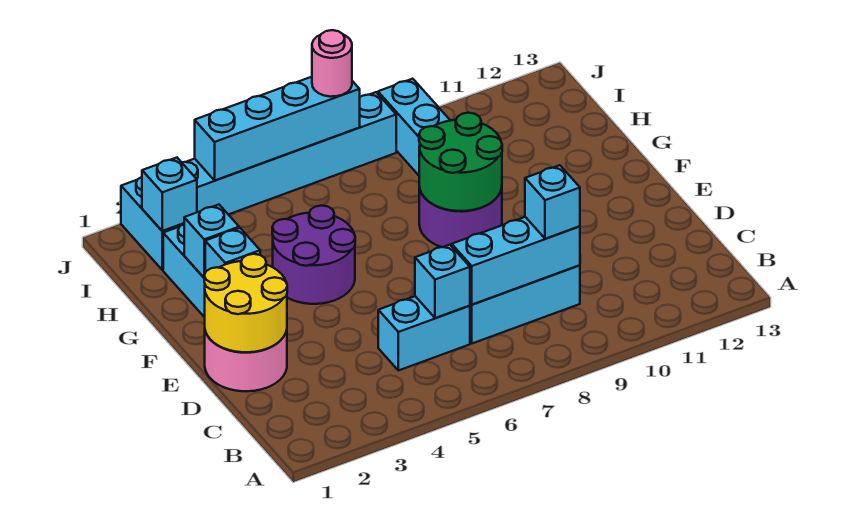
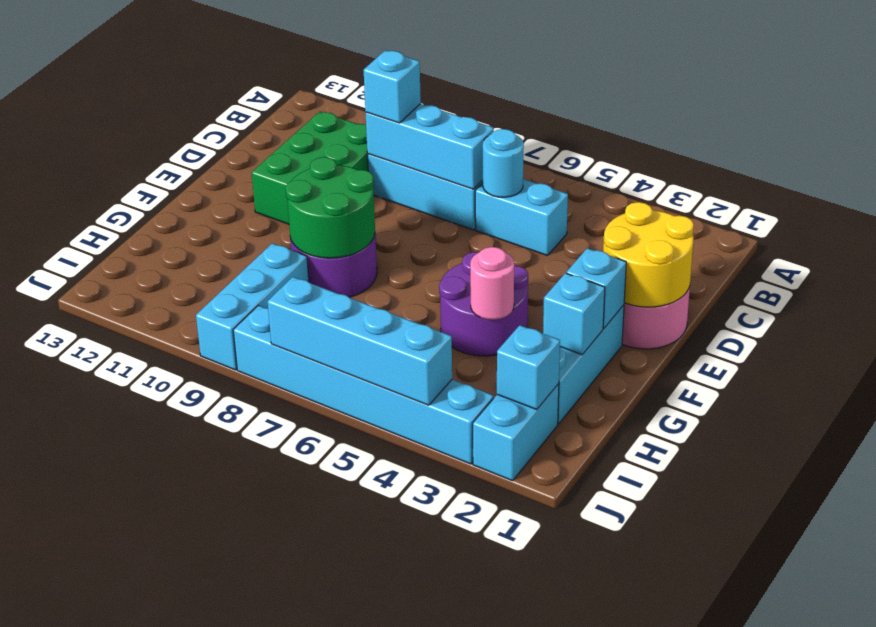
cyan brick C6 level 2 -> cyan round brick C6 level 2
none -> green brick C10:E11 level 1
pink round brick J7 level 3 -> pink round brick G4 level 2

